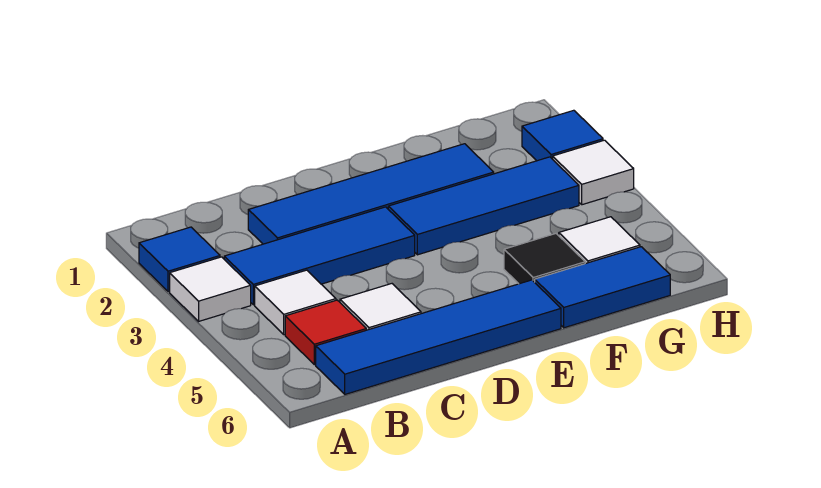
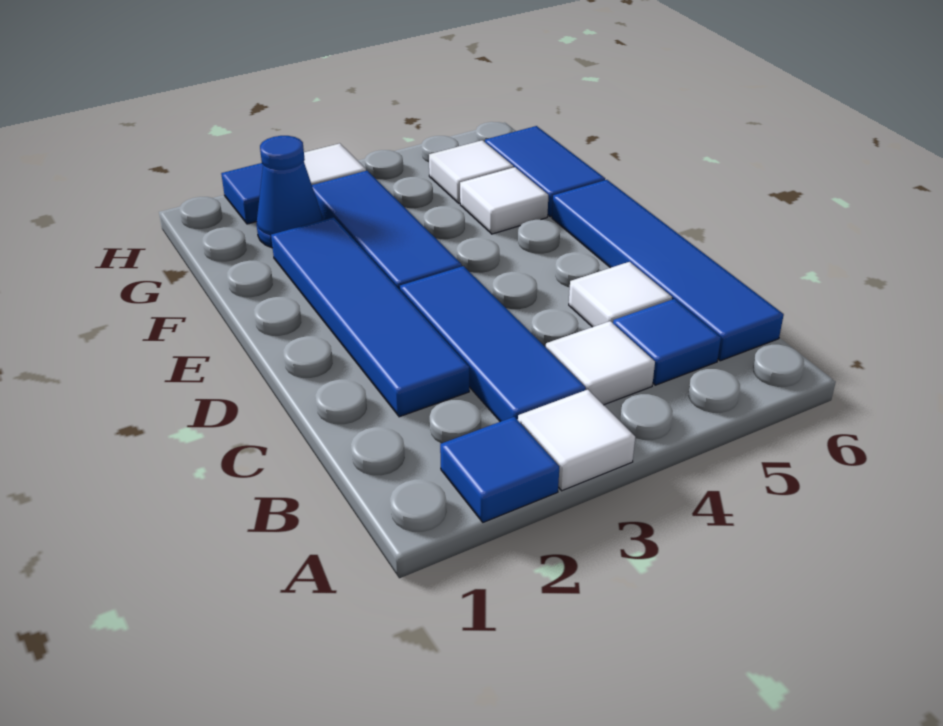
red tile B5 level 1 -> blue tile B5 level 1
black tile F5 level 1 -> white tile F5 level 1
none -> blue cone G2 level 1

